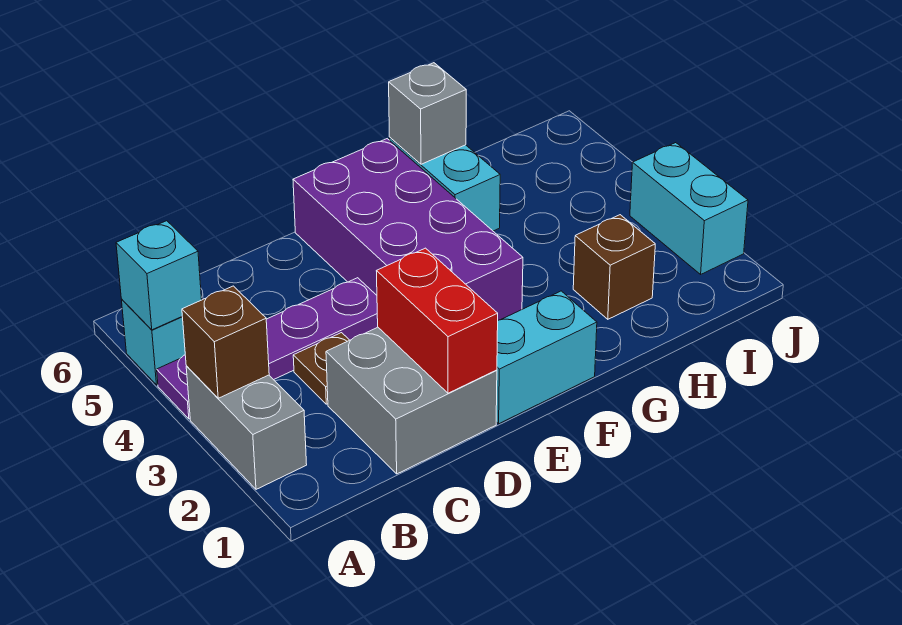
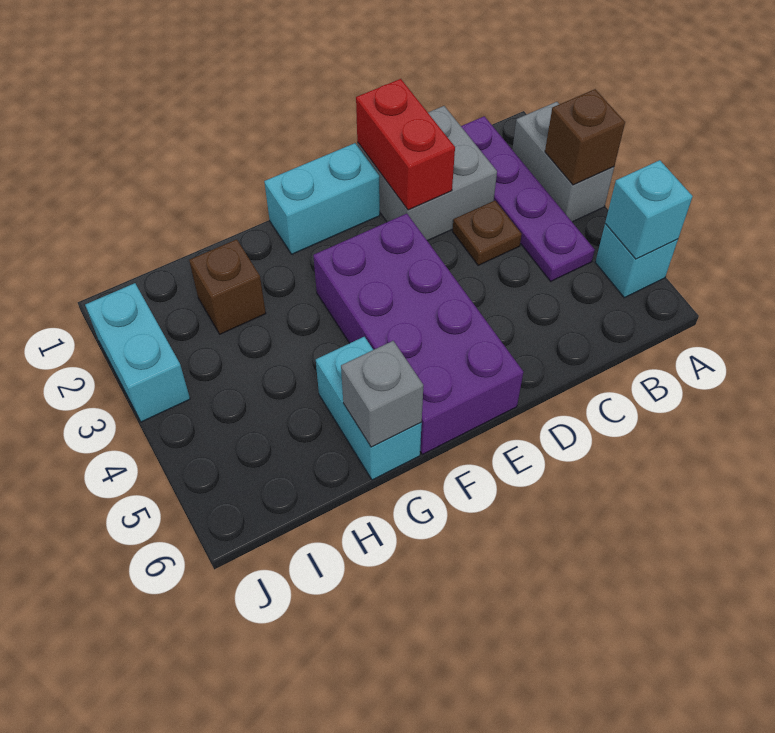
purple plate A4:D4 level 1 -> purple plate B1:B4 level 1

